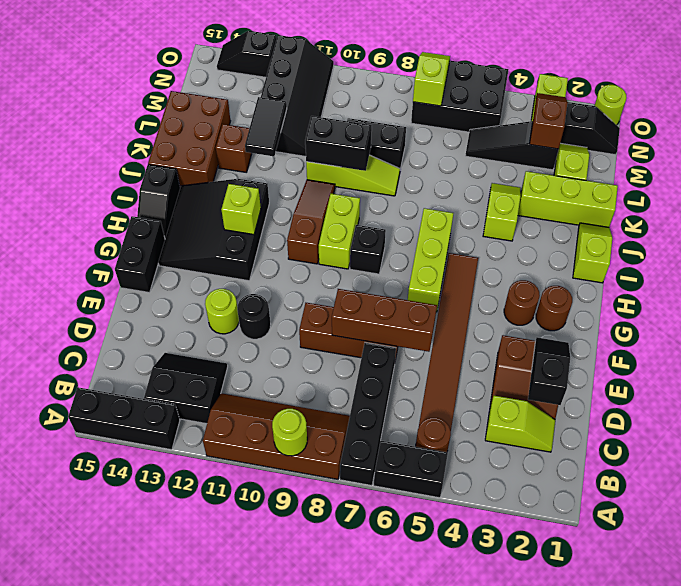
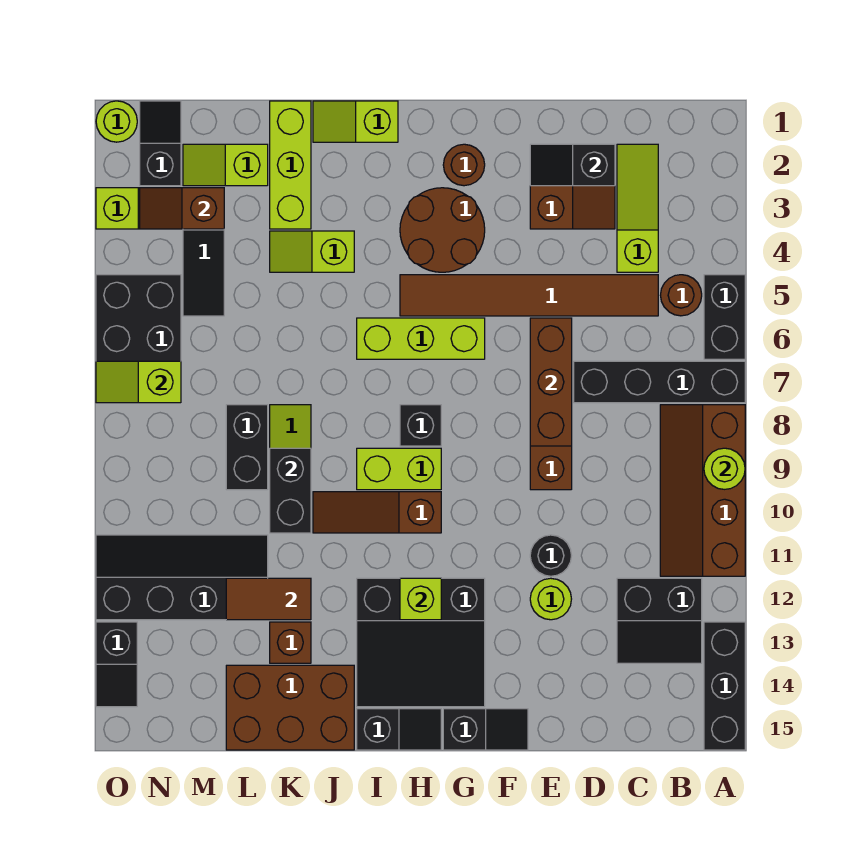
black slope B12:C13 level 1 top B -> black slope B12:C13 level 1 top 12
lime slope C2:C3 level 1 top 3 -> lime slope C2:C4 level 1 top 4
black brick F15:G15 level 1 -> black slope F15:G15 level 1 top G
brown round brick G3 level 1 -> brown round brick G3:H4 level 1
black tile K12:L12 level 2 -> brown tile K12:L12 level 2

